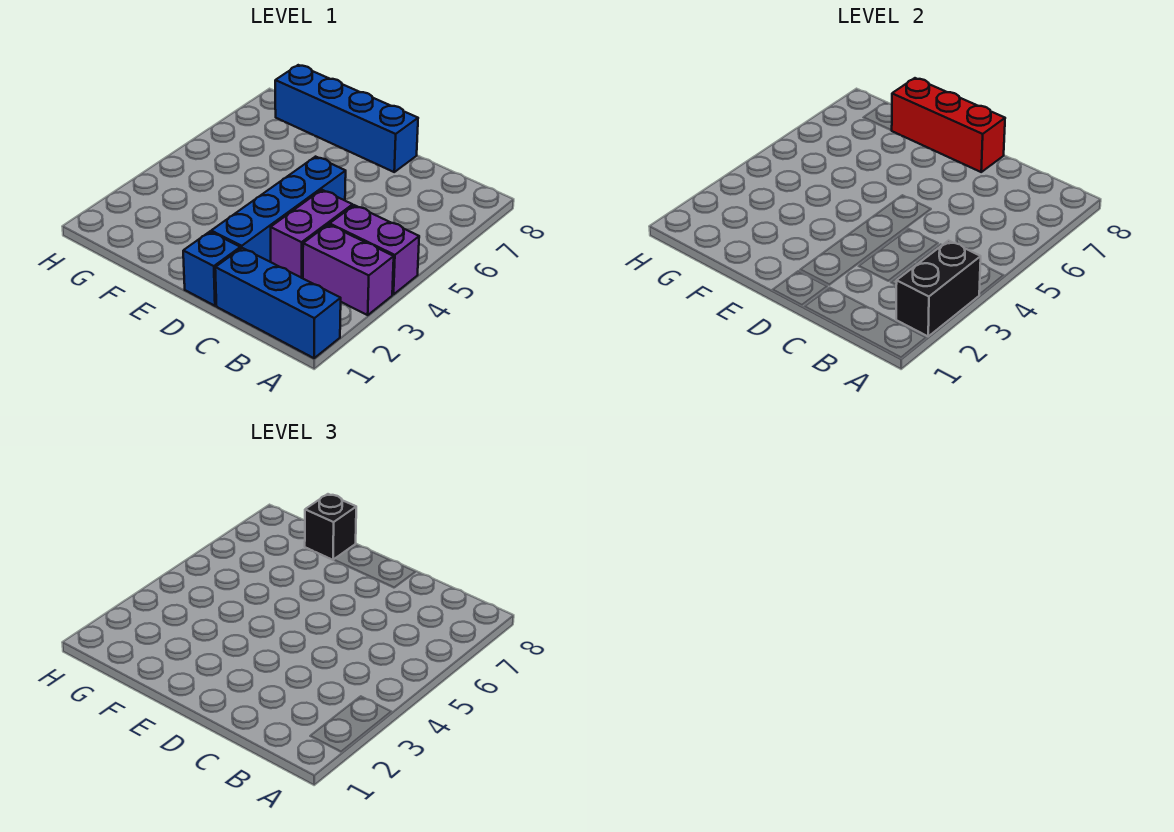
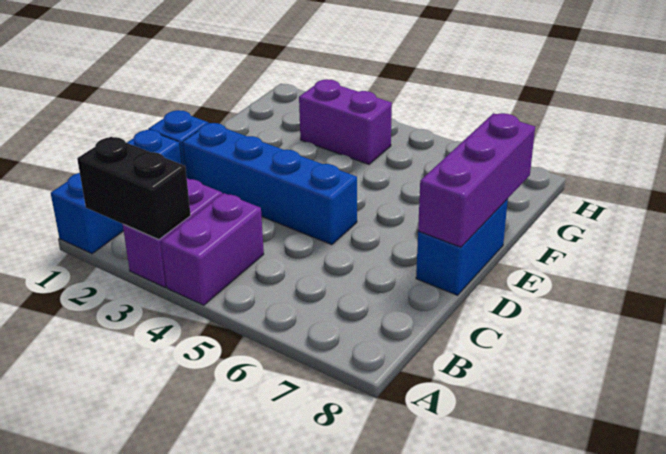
purple brick C3:C4 level 1 -> purple brick G3:G4 level 1
blue brick D8:G8 level 1 -> blue brick D8:E8 level 1
red brick D8:F8 level 2 -> purple brick D8:F8 level 2
black brick F8 level 3 -> none

